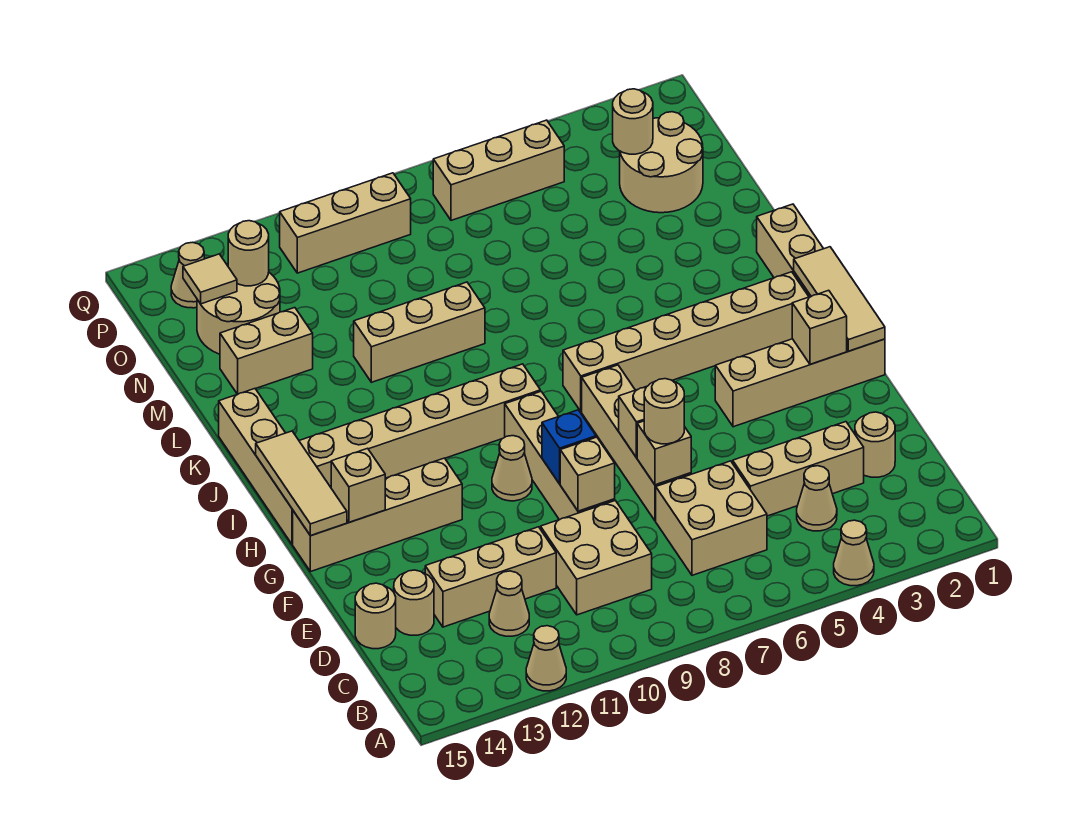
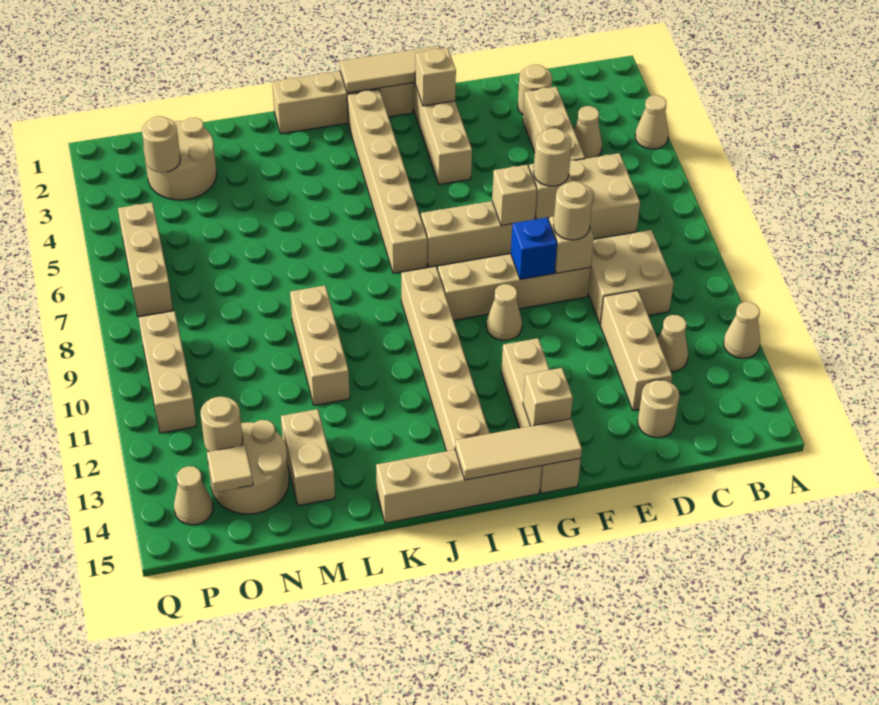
tan round brick D15 level 1 -> tan round brick E9 level 3

